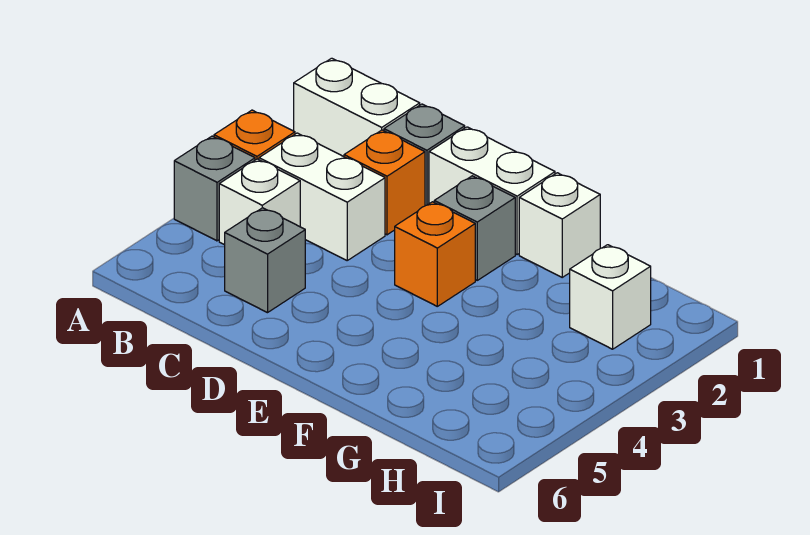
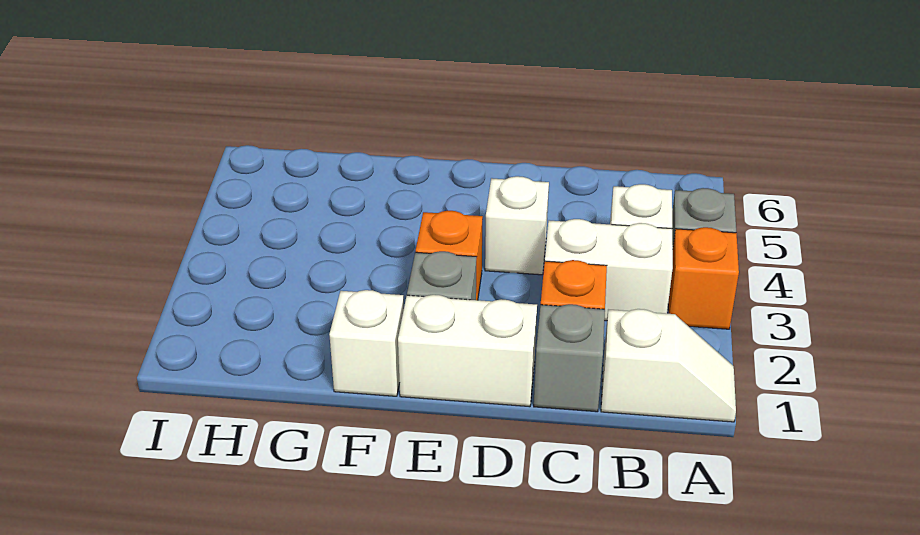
white brick A1:B1 level 1 -> white slope A1:B1 level 1 top B
grey brick C5 level 1 -> none
white brick H2 level 1 -> white brick D4 level 1

